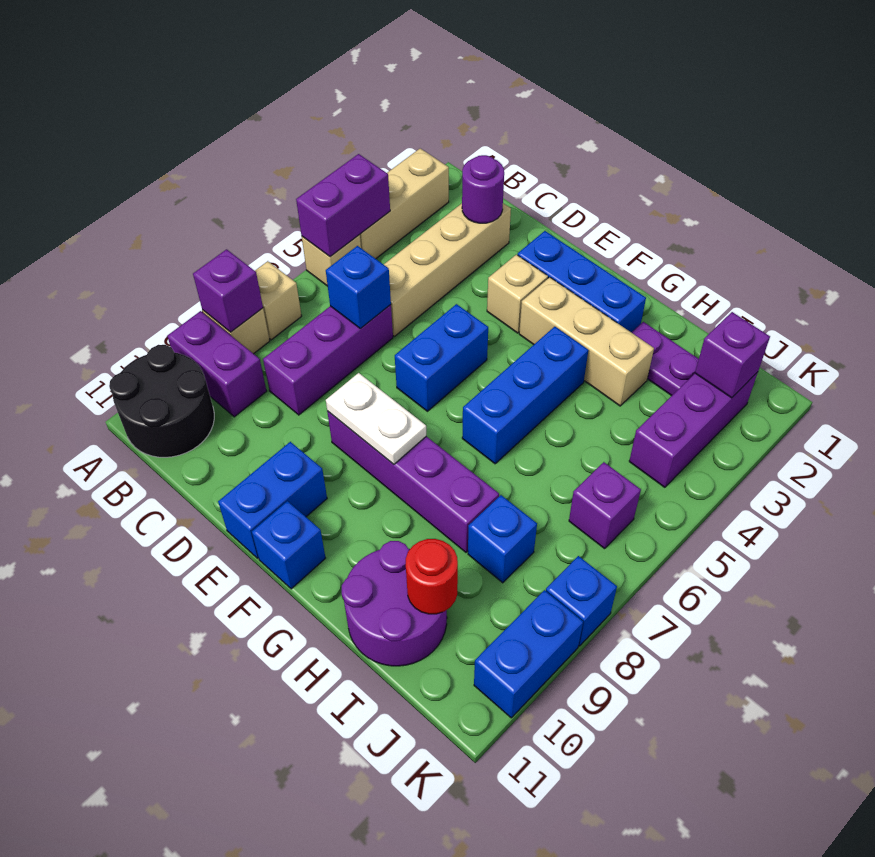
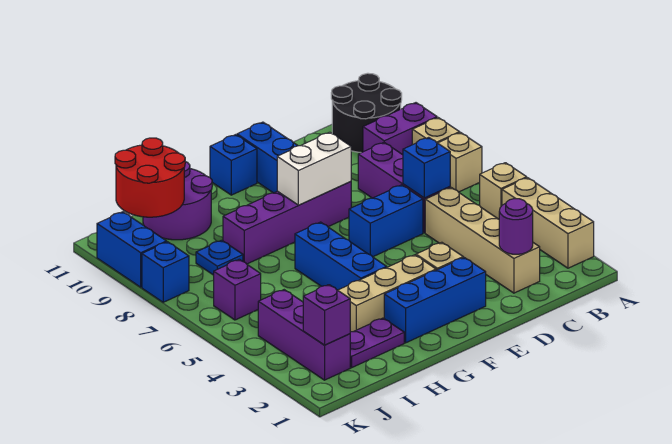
purple brick A4:A5 level 2 -> none
purple brick A8 level 2 -> none
blue brick E5:E6 level 1 -> blue brick D6:E6 level 1
white plate E8:F8 level 2 -> white brick E8:F8 level 2
blue brick I8 level 1 -> blue plate I8 level 1
red round brick I10 level 2 -> red round brick I10:J11 level 2

